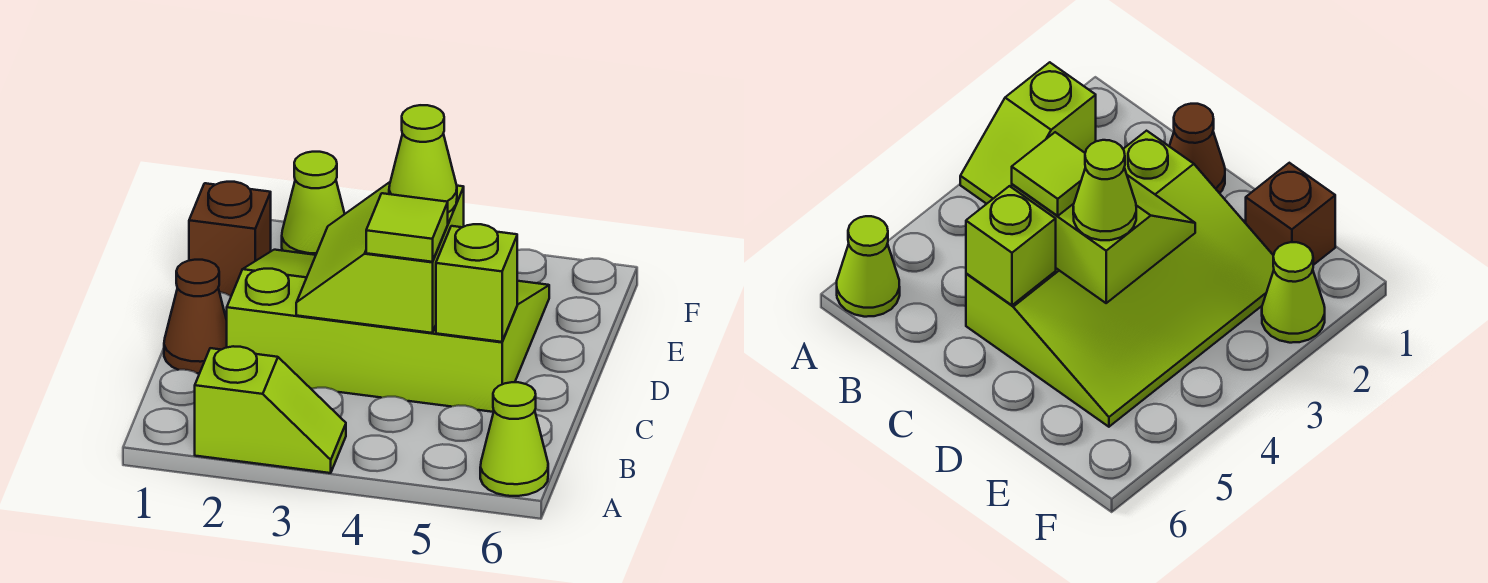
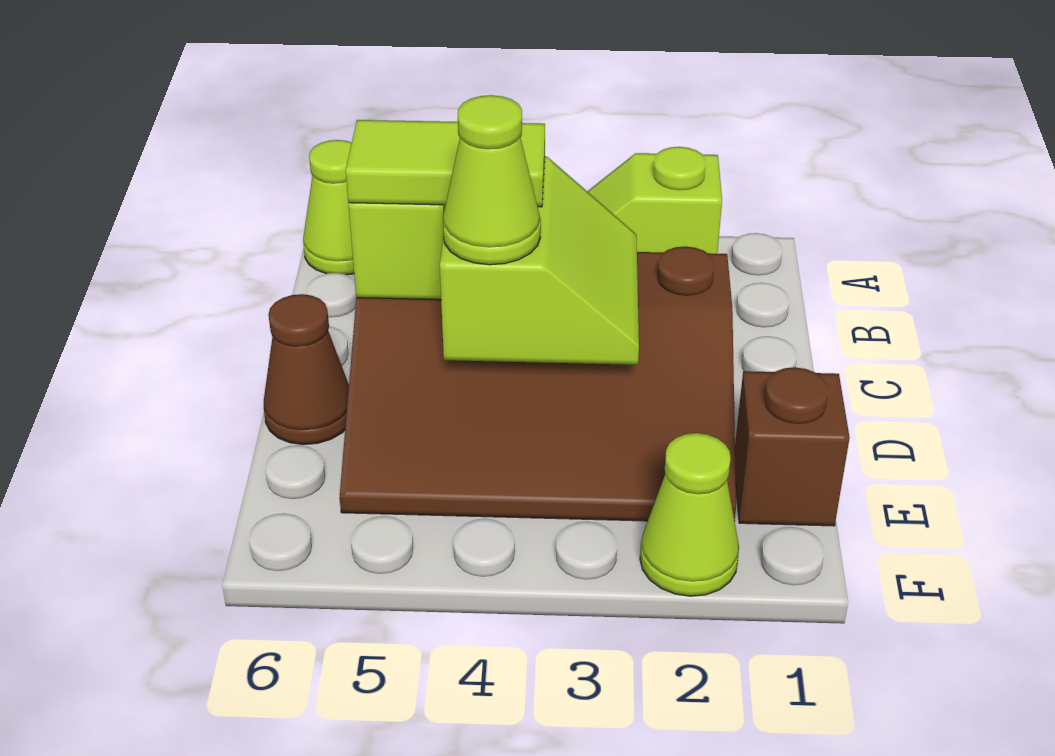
brown cone C1 level 1 -> brown cone D6 level 1
lime slope C2:E5 level 1 top C -> brown slope C2:E5 level 1 top C
lime tile C4 level 3 -> lime tile C4:C5 level 3

